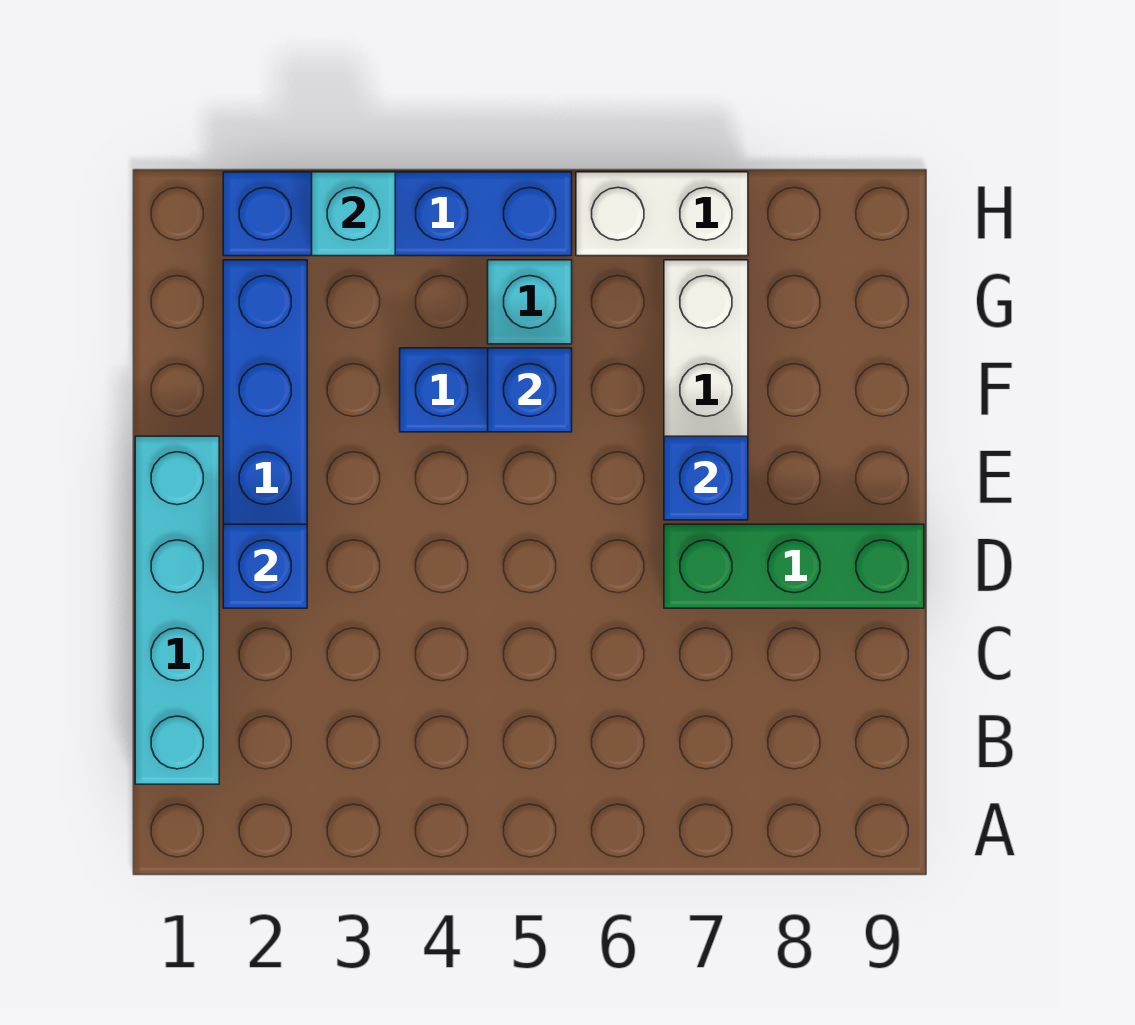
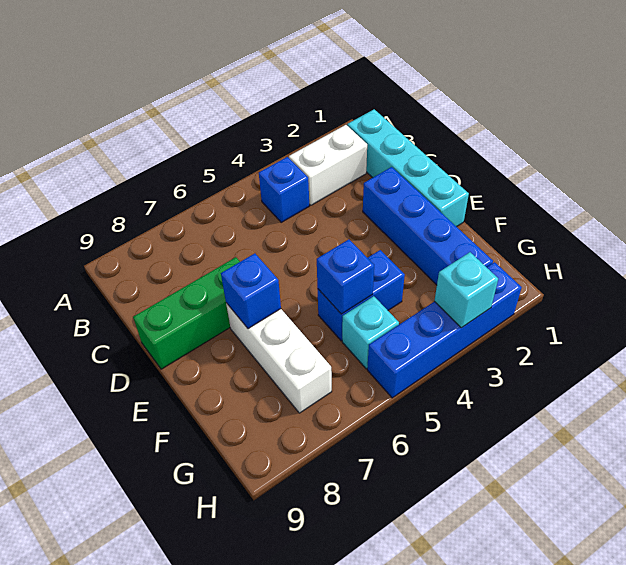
blue brick D2 level 2 -> blue brick B4 level 1
white brick H6:H7 level 1 -> white brick B2:B3 level 1

